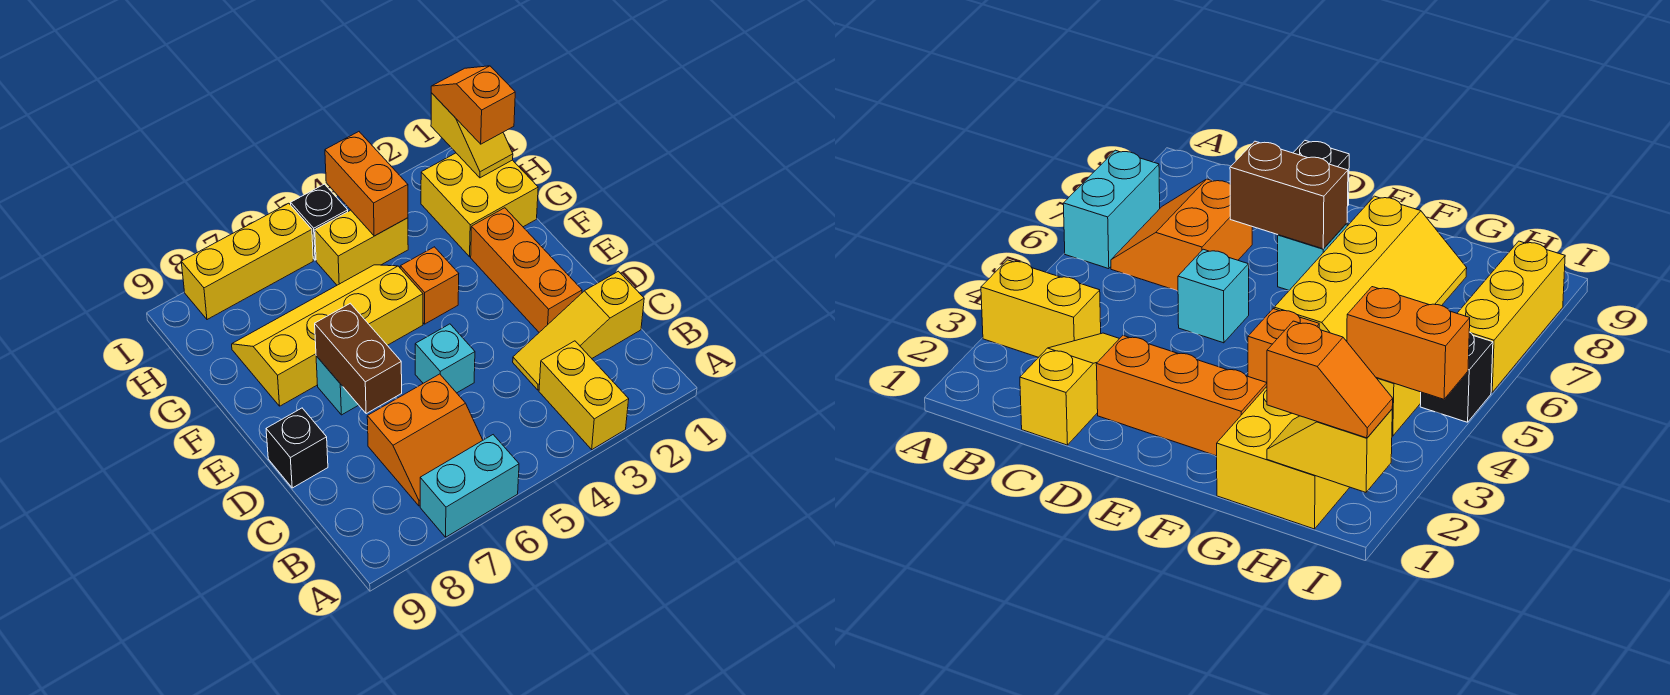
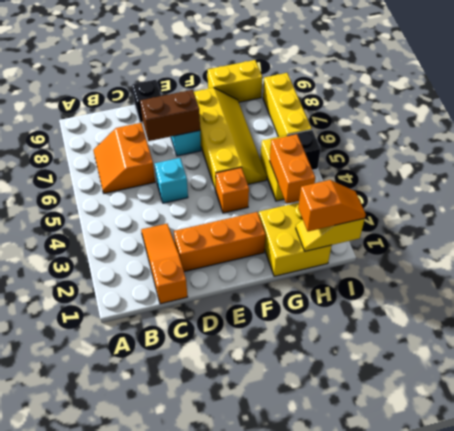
yellow brick A3:B3 level 1 -> yellow brick G9:H9 level 1
cyan brick A6:A7 level 1 -> none
yellow slope C1:C3 level 1 top 1 -> orange slope C1:C3 level 1 top 1
orange brick H4:I4 level 2 -> orange brick H3:H4 level 2

